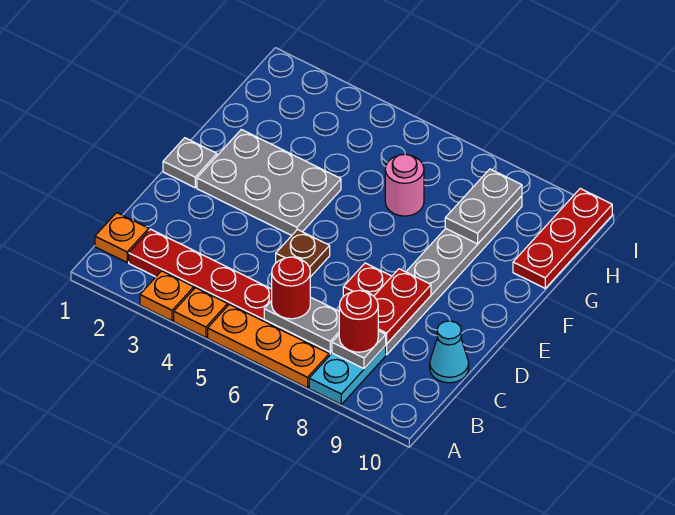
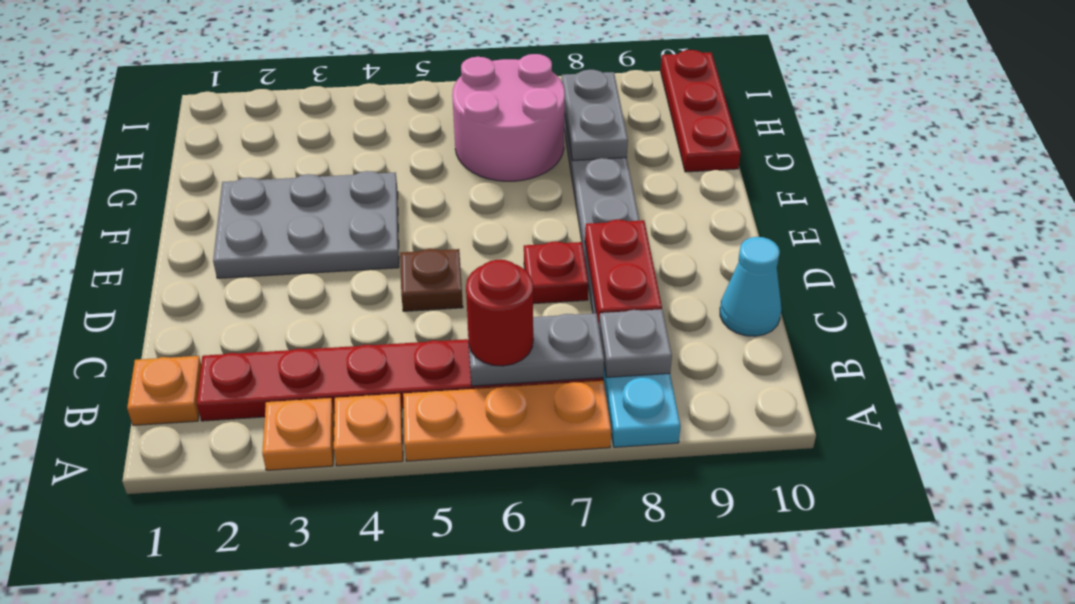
red round brick B8 level 3 -> none
grey plate E1 level 1 -> none
pink round brick G6 level 1 -> pink round brick G6:H7 level 1

